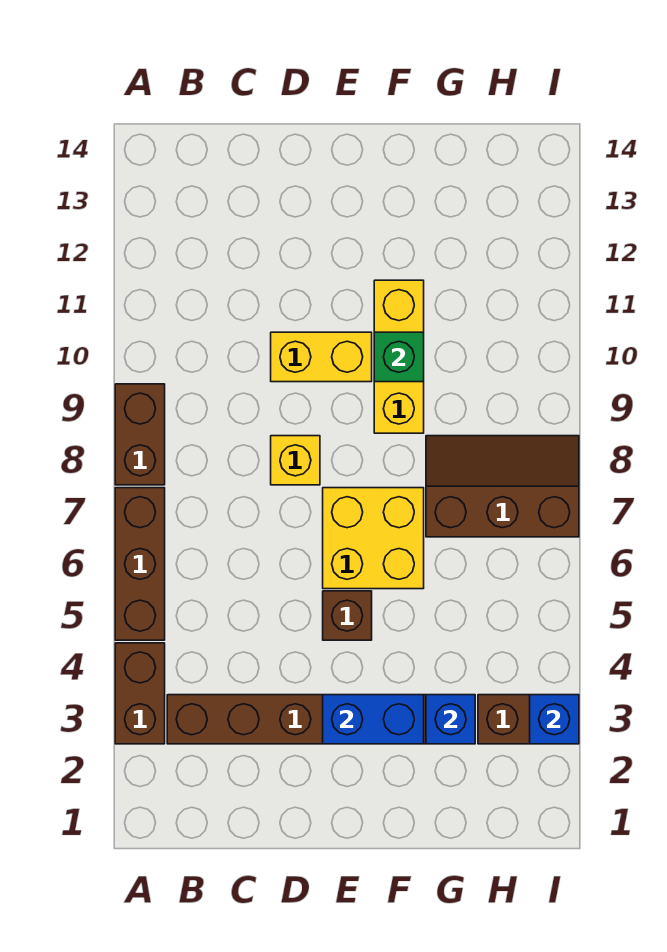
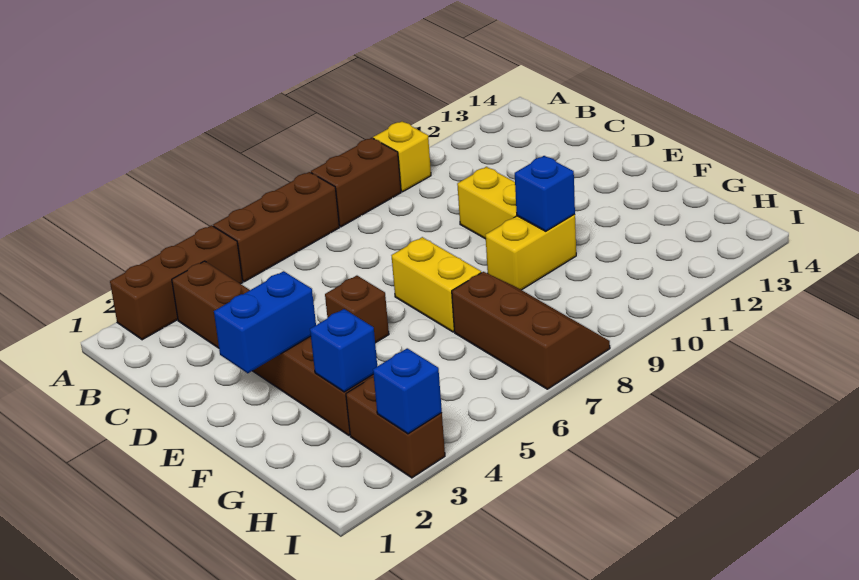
brown brick A3:A4 level 1 -> brown brick A2:A4 level 1
yellow brick D8 level 1 -> yellow brick A10 level 1
blue brick E3:F3 level 2 -> blue brick E2:E3 level 2
yellow brick E6:F7 level 1 -> yellow brick E7:F7 level 1
yellow brick F9:F11 level 1 -> yellow brick F9:F10 level 1
green brick F10 level 2 -> blue brick F10 level 2

